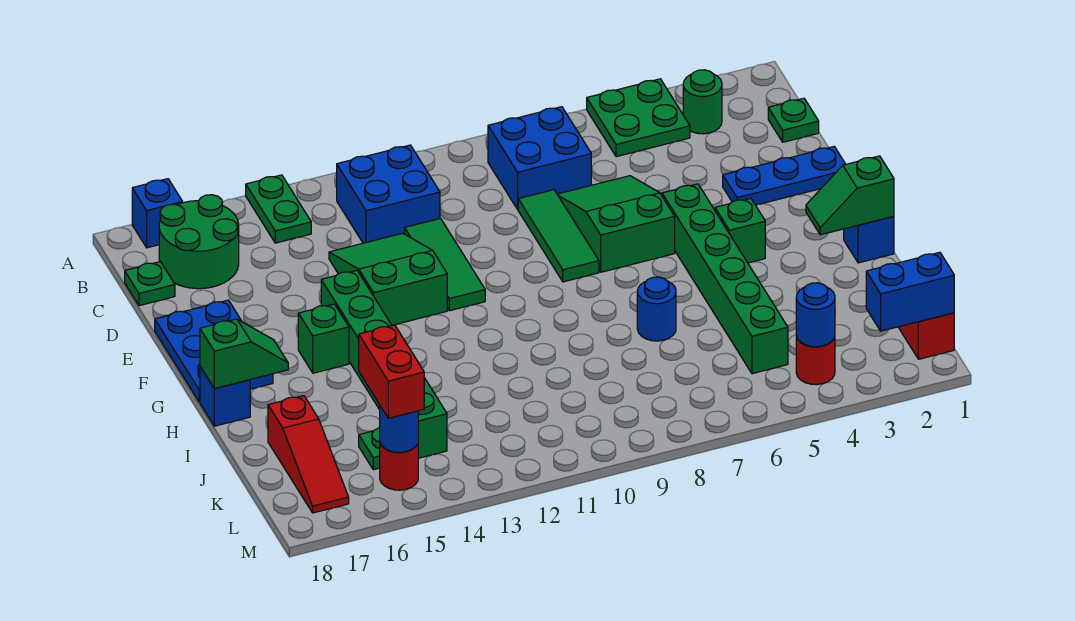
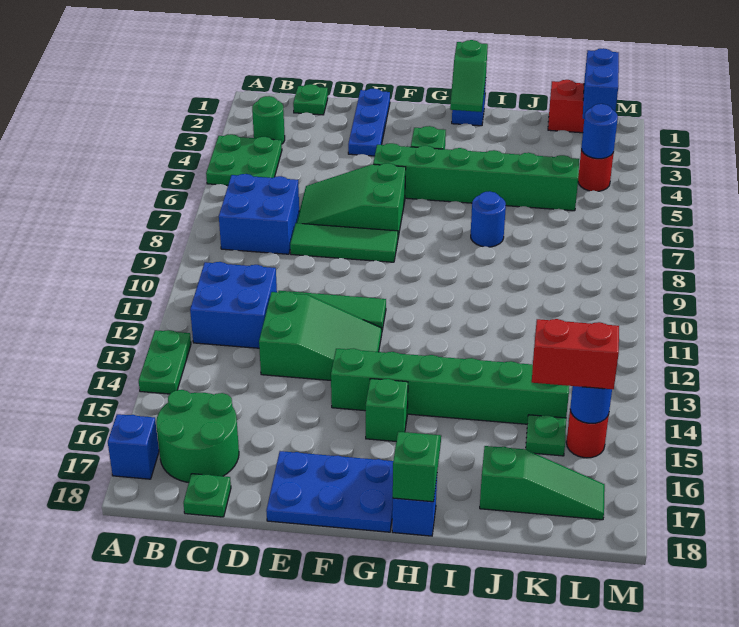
green plate A14:B14 level 1 -> green plate A13:A14 level 1
green slope D12:F13 level 1 top F -> green slope D12:F13 level 1 top D
red slope J17:L17 level 1 top J -> green slope J17:L17 level 1 top J

